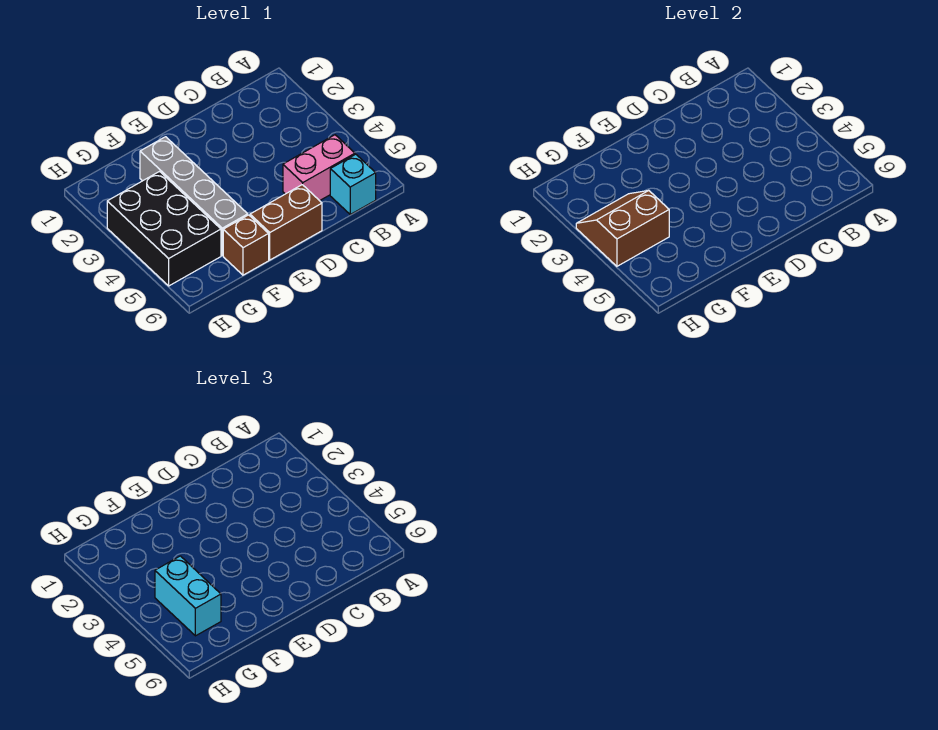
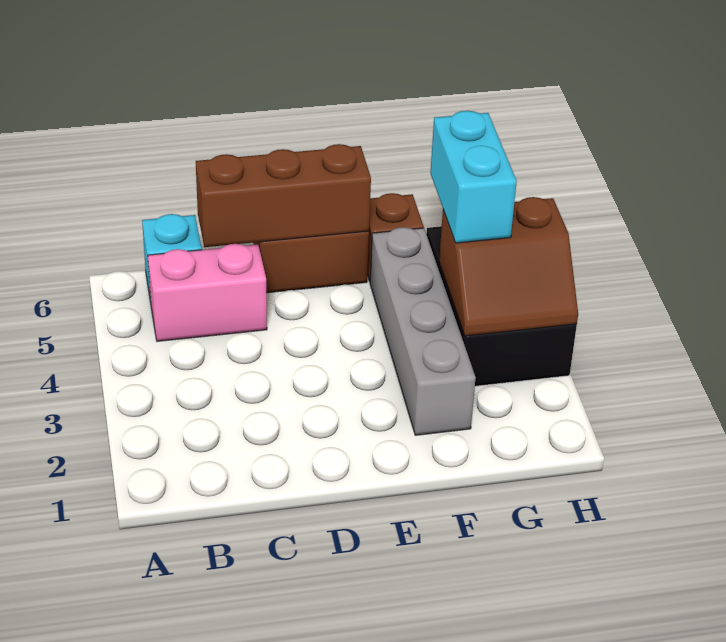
none -> brown brick C6:E6 level 2

